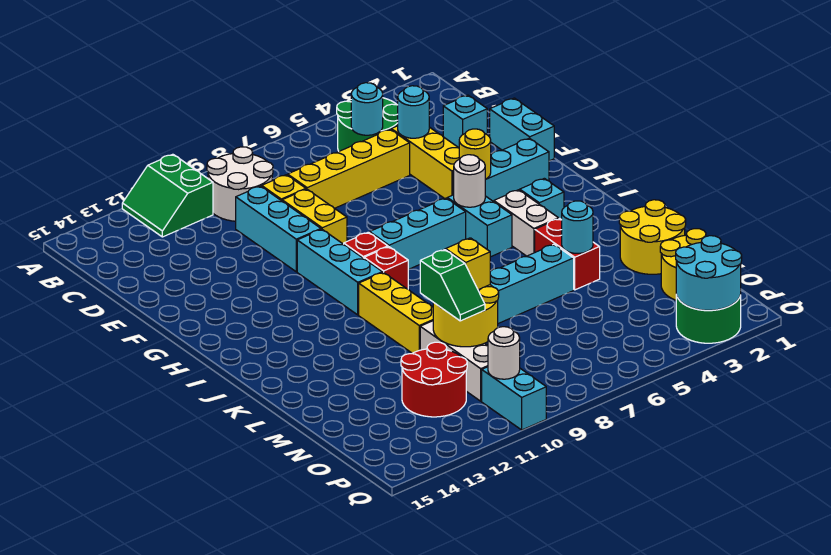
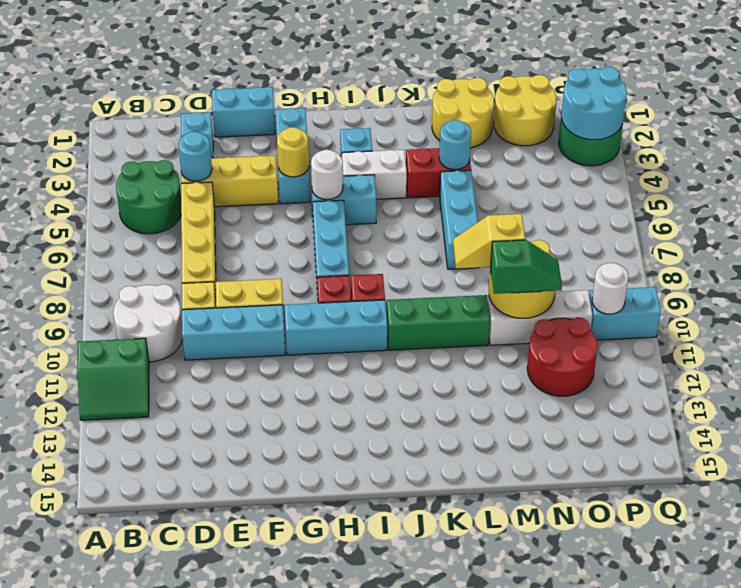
cyan round brick C5 level 2 -> none
yellow brick J10:L10 level 1 -> green brick J10:L10 level 1

